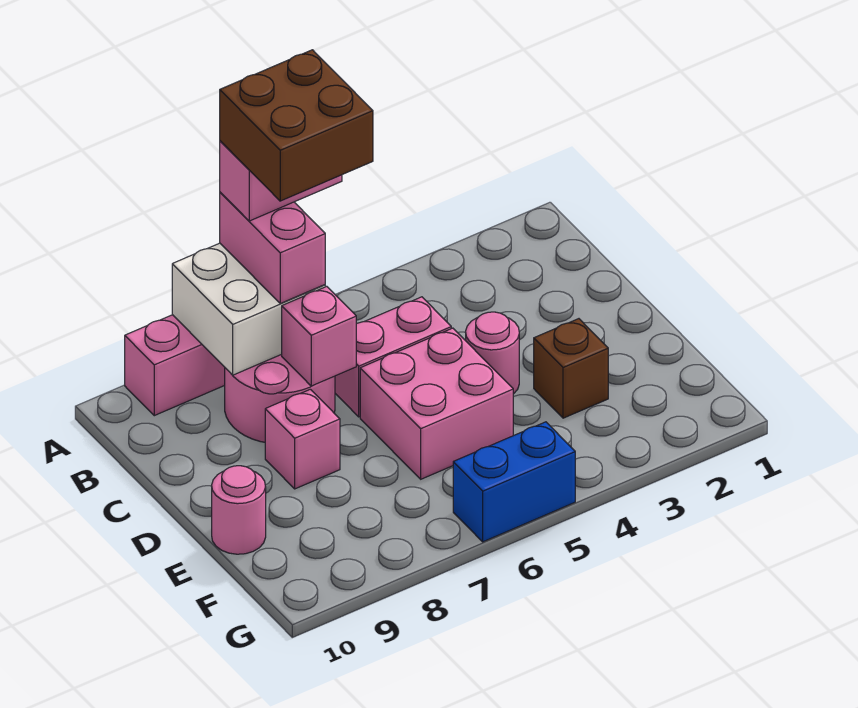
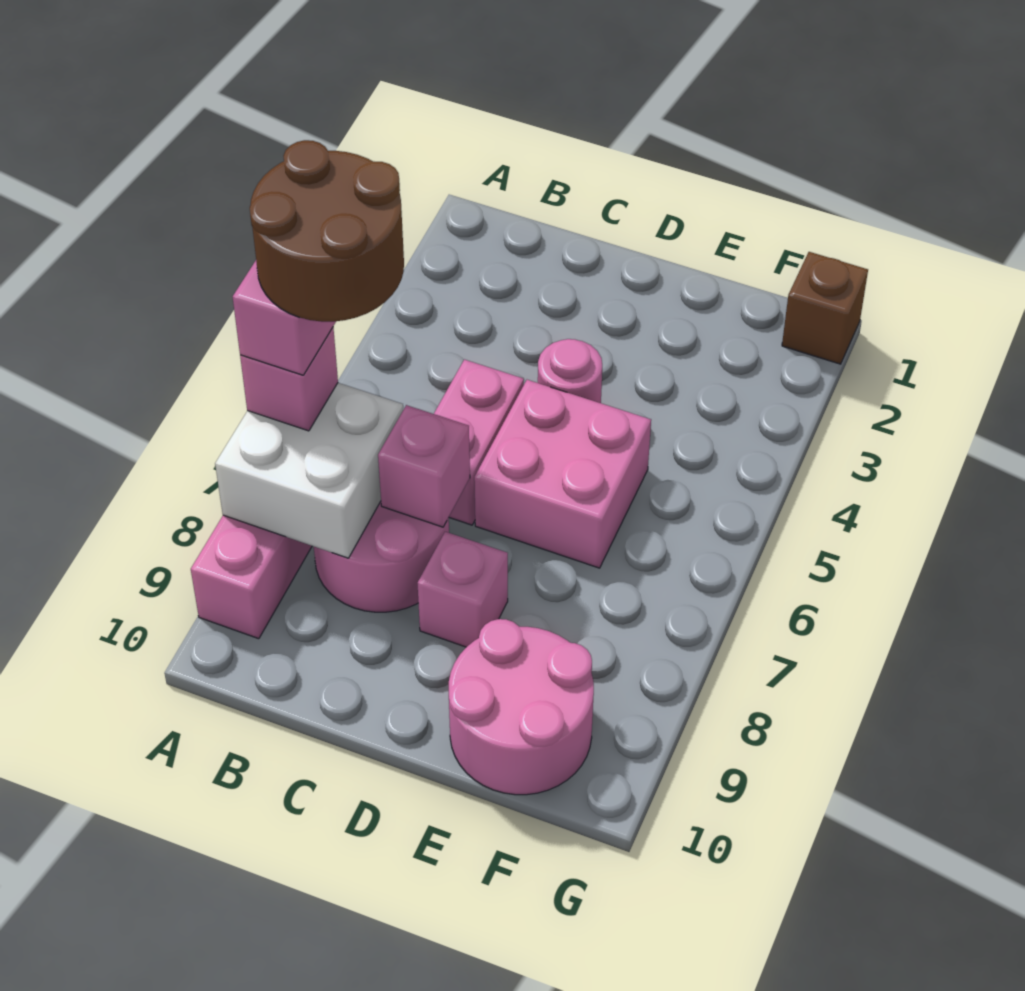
brown brick A6:B7 level 5 -> brown round brick A6:B7 level 5
pink brick A7:B7 level 3 -> pink brick A7 level 3
brown brick E3 level 1 -> brown brick G1 level 1
pink round brick E10 level 1 -> pink round brick E9:F10 level 1
blue brick G5:G6 level 1 -> none

